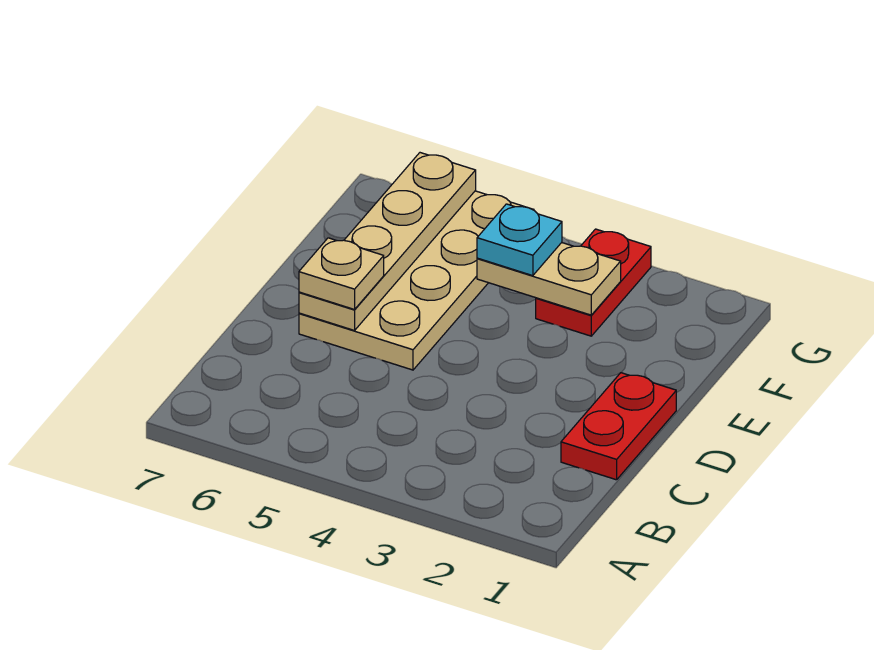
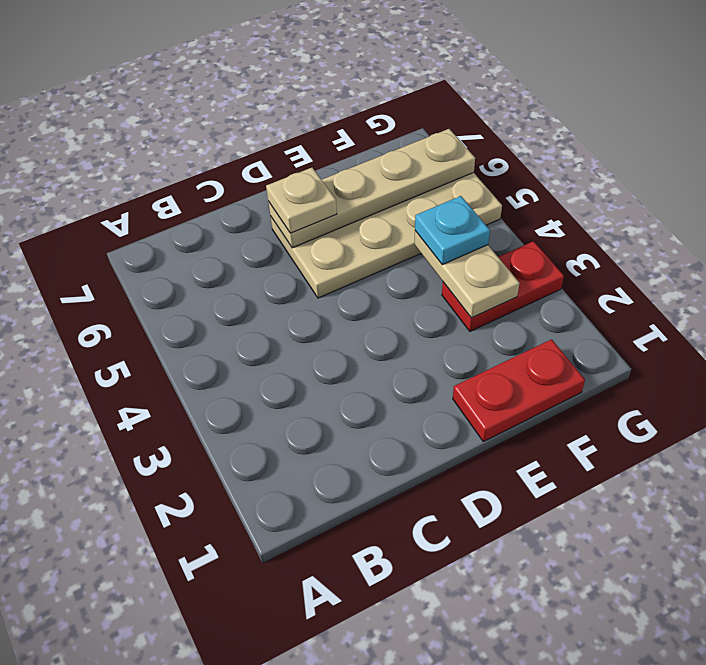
red plate C1:D1 level 1 -> red plate E1:F1 level 1

